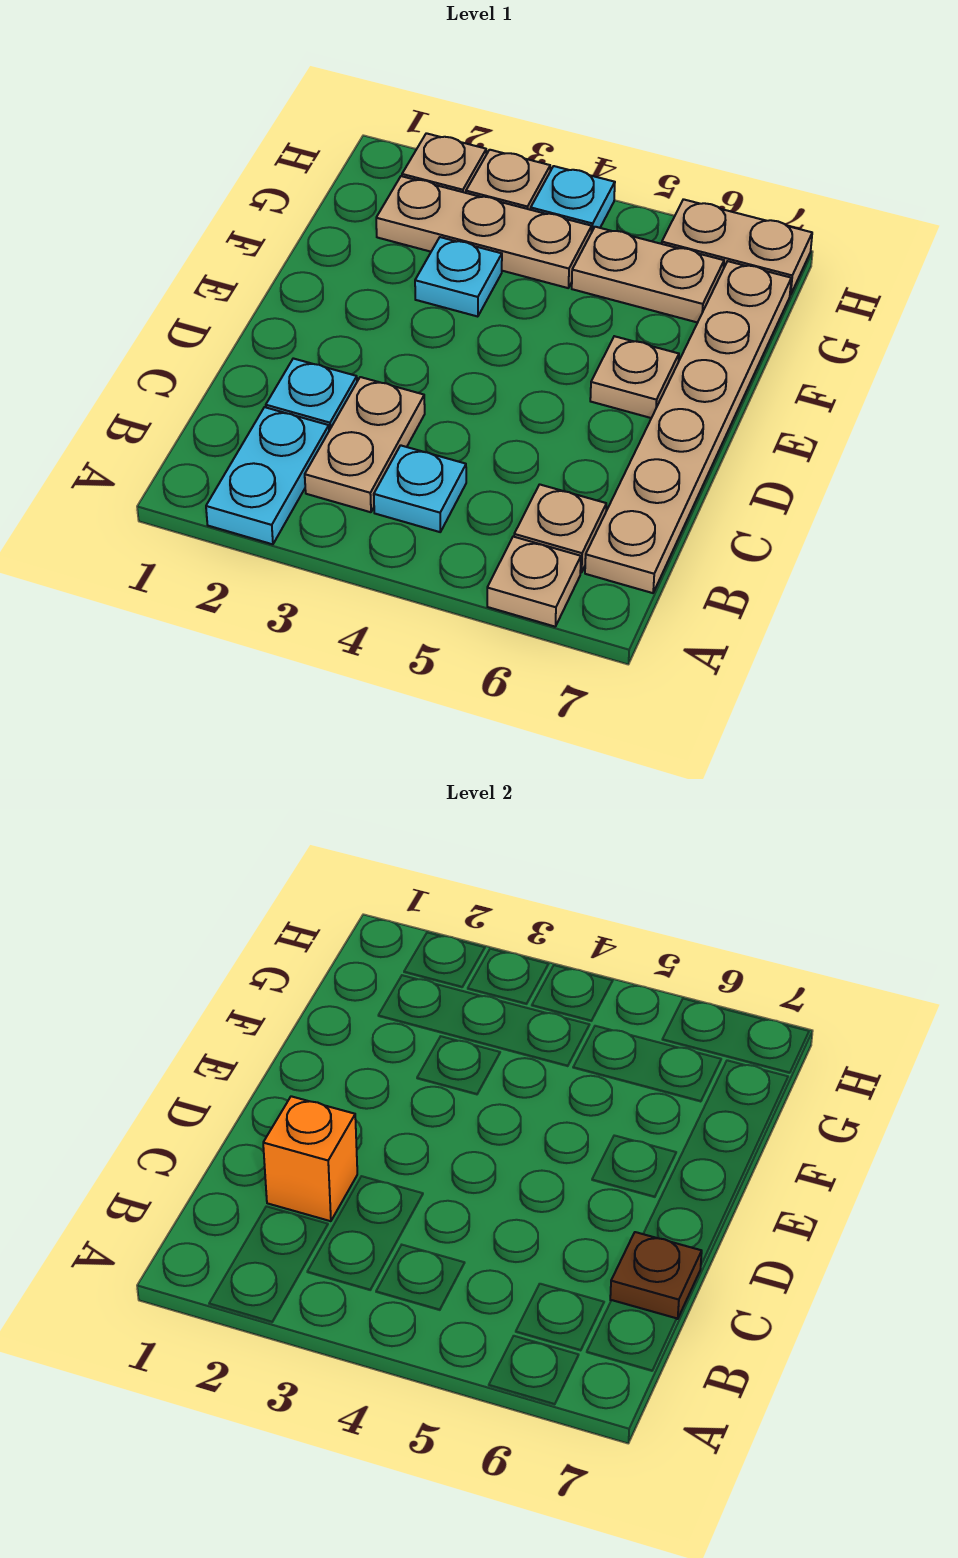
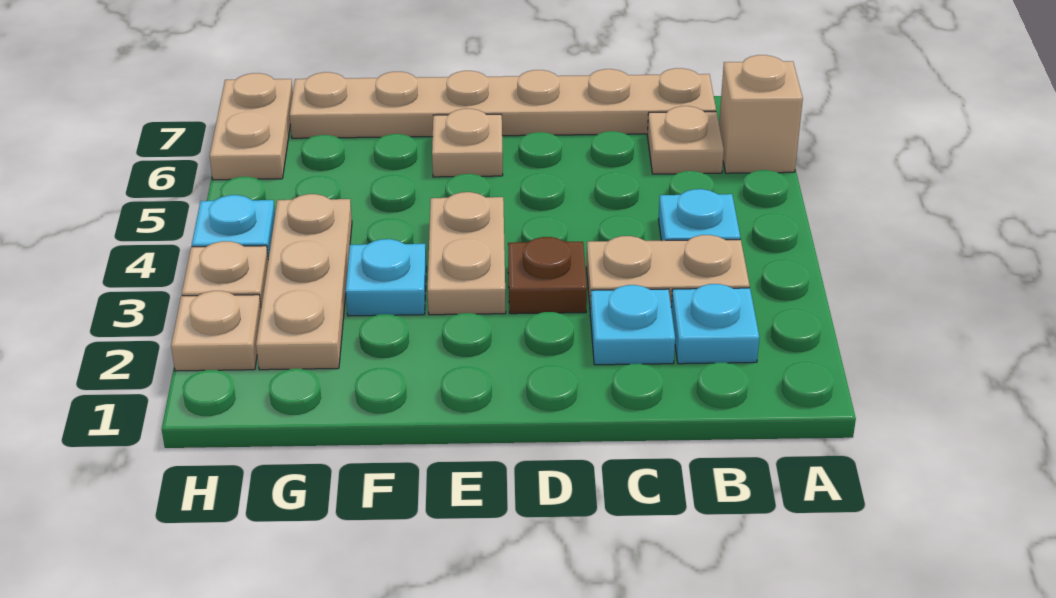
cyan plate A2:B2 level 1 -> cyan plate B2 level 1
tan plate A6 level 1 -> tan brick A6 level 1
orange brick C2 level 2 -> none
brown plate C7 level 2 -> brown plate D3 level 1
tan plate G5:G6 level 1 -> tan plate E3:E4 level 1

